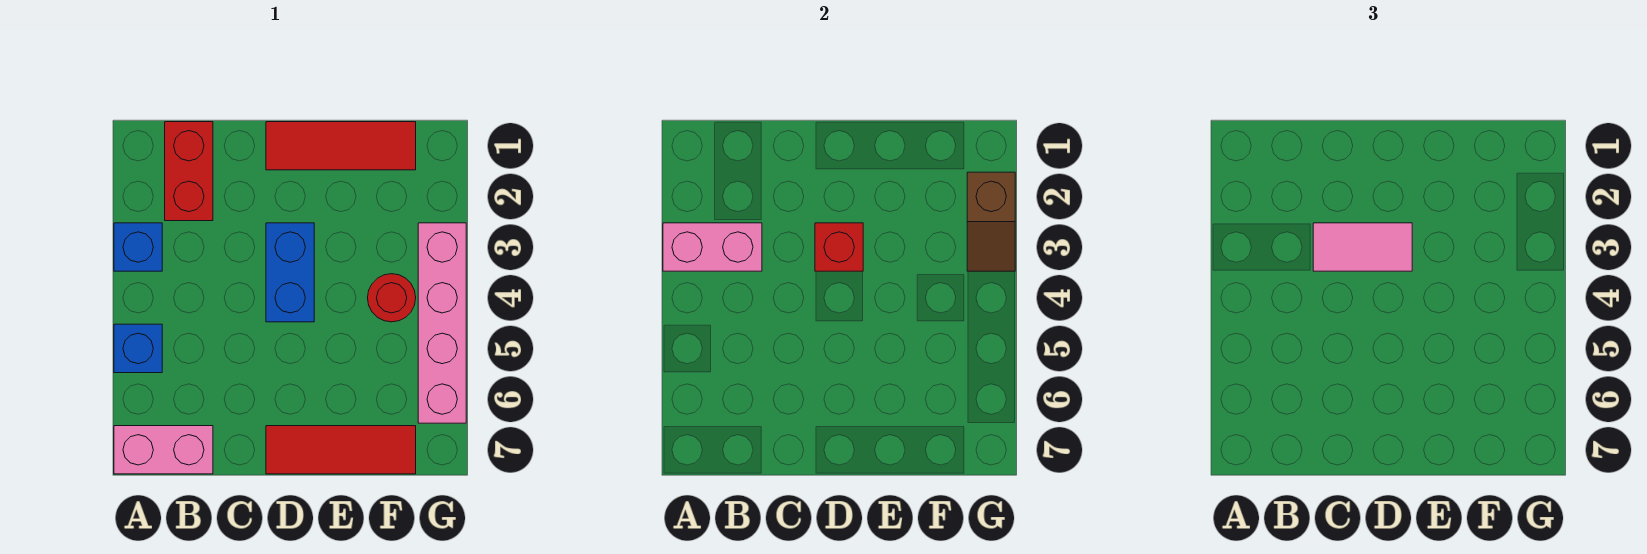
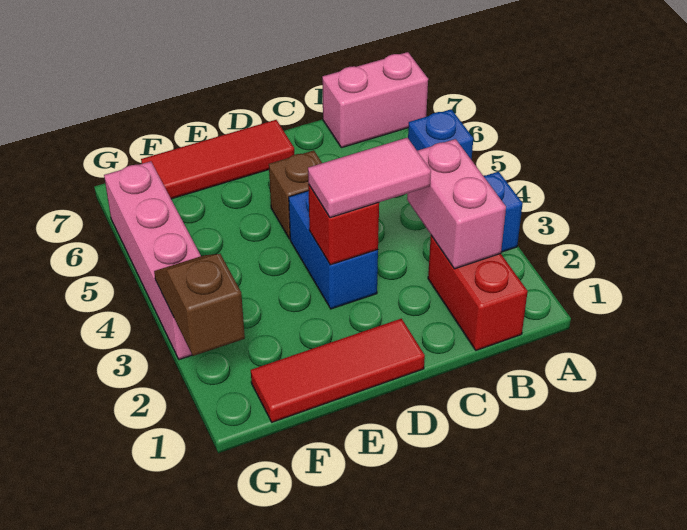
pink brick A3:B3 level 2 -> pink brick B2:B3 level 2
none -> brown brick D5 level 1
red round brick F4 level 1 -> none

